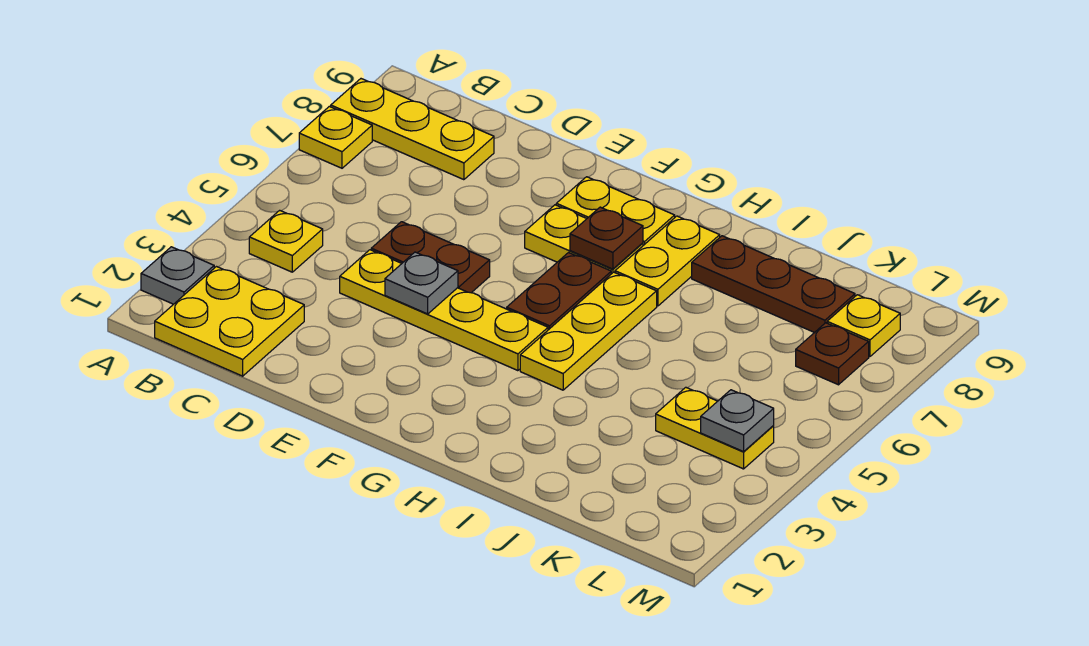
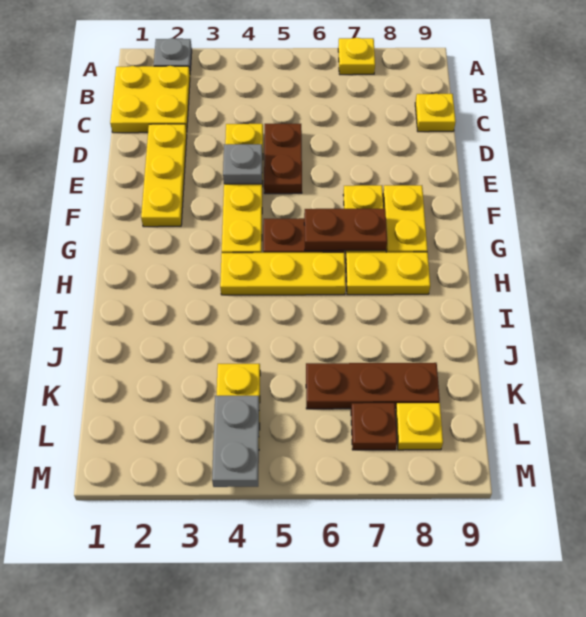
yellow plate A8:C8 level 1 -> yellow plate D2:F2 level 1
yellow plate B4 level 1 -> yellow plate C9 level 1
brown plate G7 level 2 -> brown plate G6:G7 level 2
brown plate I8:K8 level 1 -> brown plate K6:K8 level 1
grey plate L4 level 2 -> grey plate L4:M4 level 2

